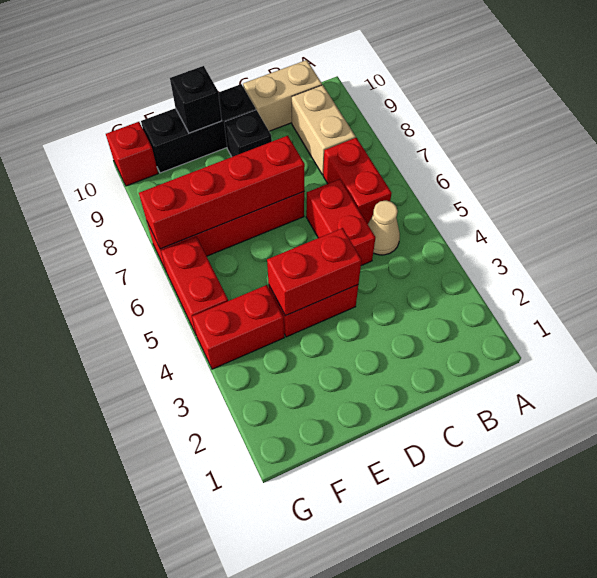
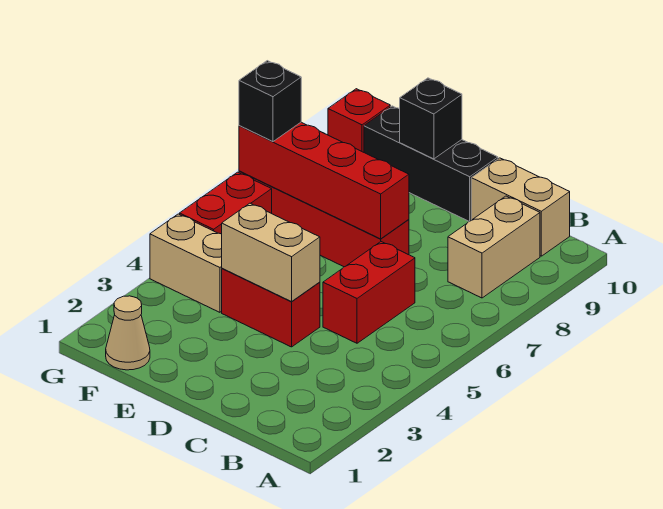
tan cone B5 level 1 -> tan cone F1 level 1
red brick B6:B7 level 1 -> none
red brick D4:E4 level 2 -> tan brick D4:E4 level 2
black brick D9 level 1 -> black brick G7 level 3
red brick F4:G4 level 1 -> tan brick F4:G4 level 1

